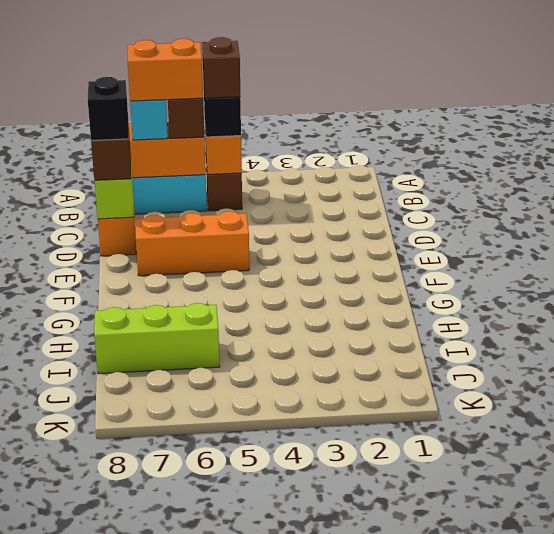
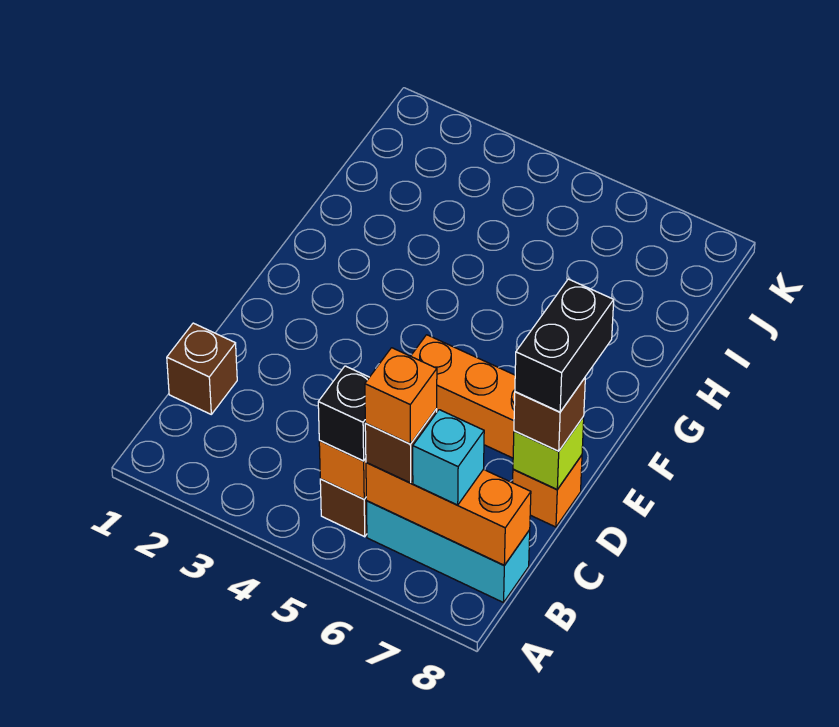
brown brick B5 level 4 -> brown brick C1 level 1
orange brick B6:B7 level 4 -> orange brick B6 level 4
black brick D8 level 4 -> black brick D8:E8 level 4
lime brick I6:I8 level 1 -> none

